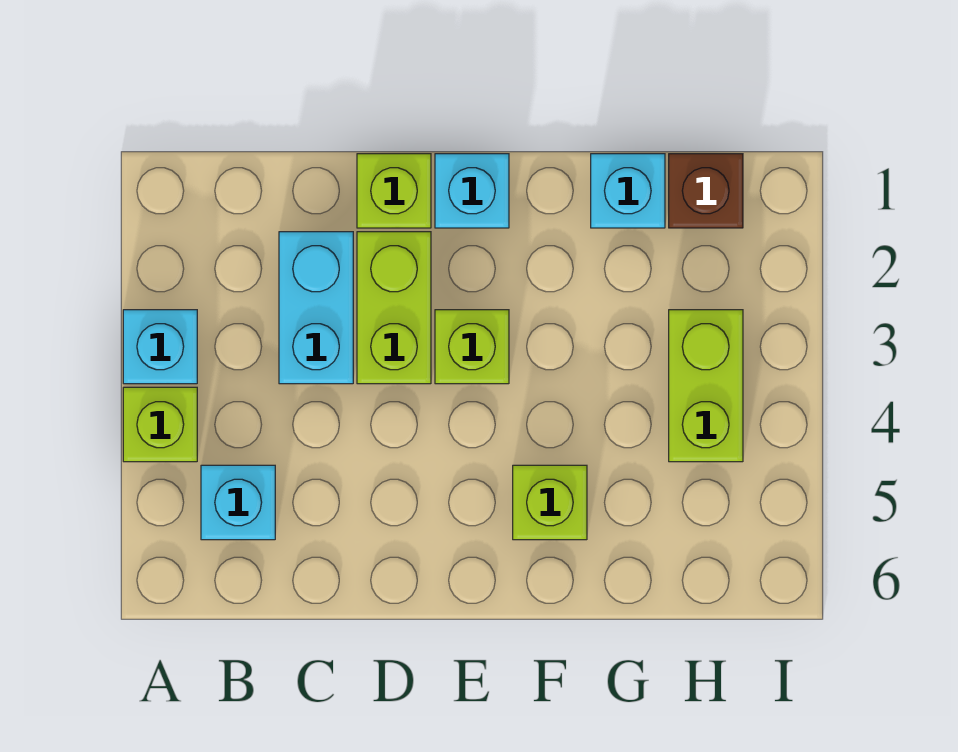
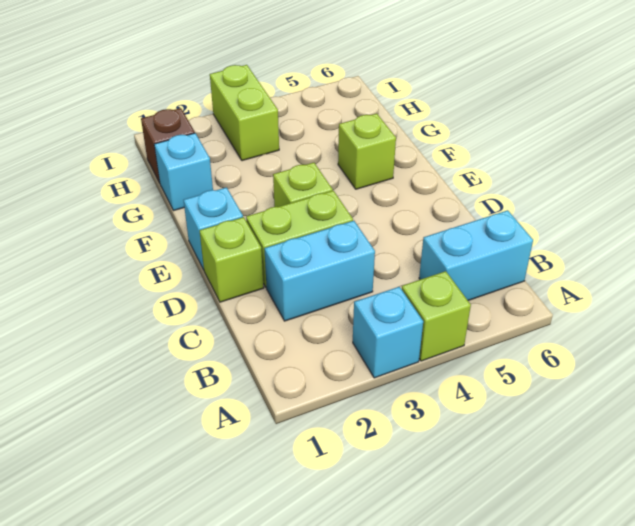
cyan brick B5 level 1 -> cyan brick B5:B6 level 1
lime brick H3:H4 level 1 -> lime brick H3:I3 level 1

